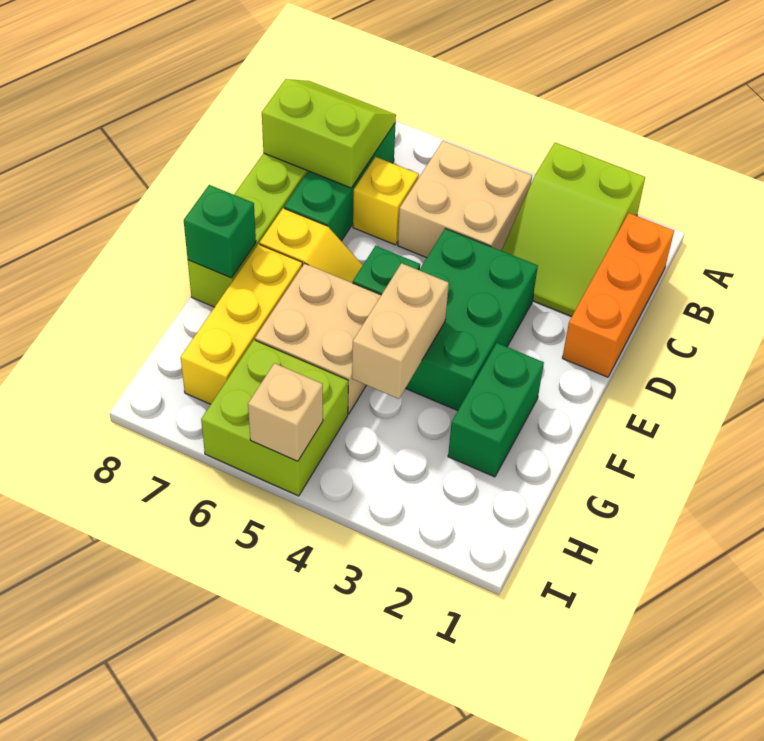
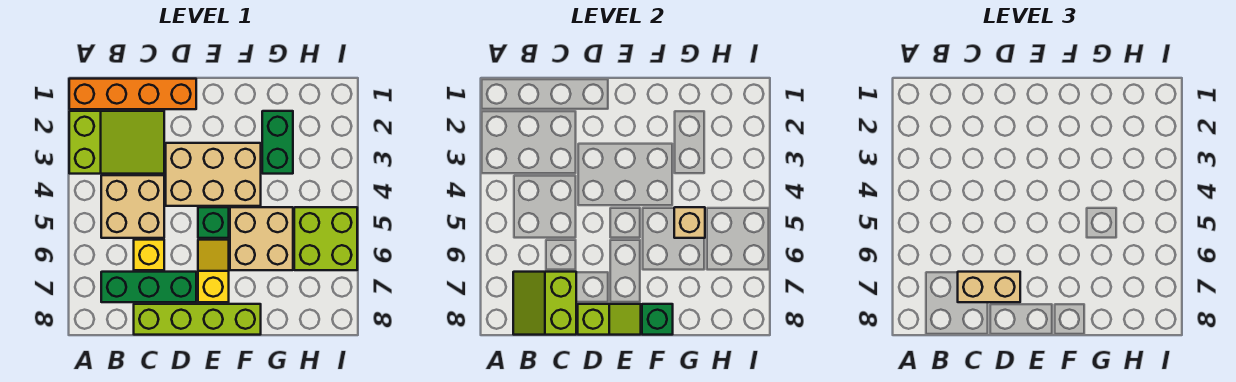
orange brick B1:D1 level 1 -> orange brick A1:D1 level 1
green brick D3:F4 level 1 -> tan brick D3:F4 level 1
none -> lime slope D8:E8 level 2 top D
green brick F2:G2 level 1 -> green brick G2:G3 level 1
tan brick F4:G4 level 2 -> tan brick C7:D7 level 3
yellow brick F7:H7 level 1 -> none
tan brick I5 level 2 -> tan brick G5 level 2

